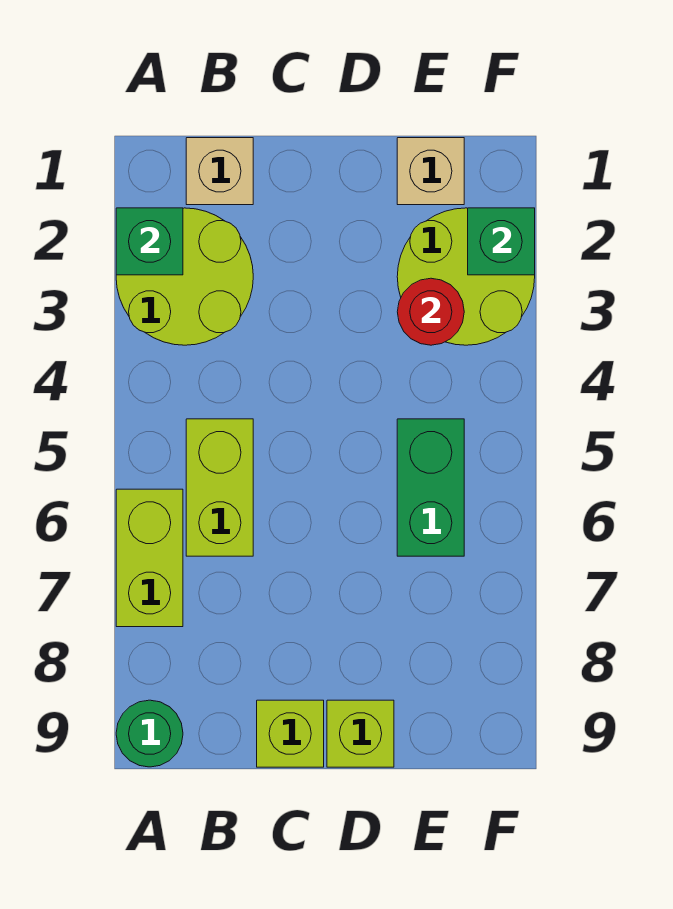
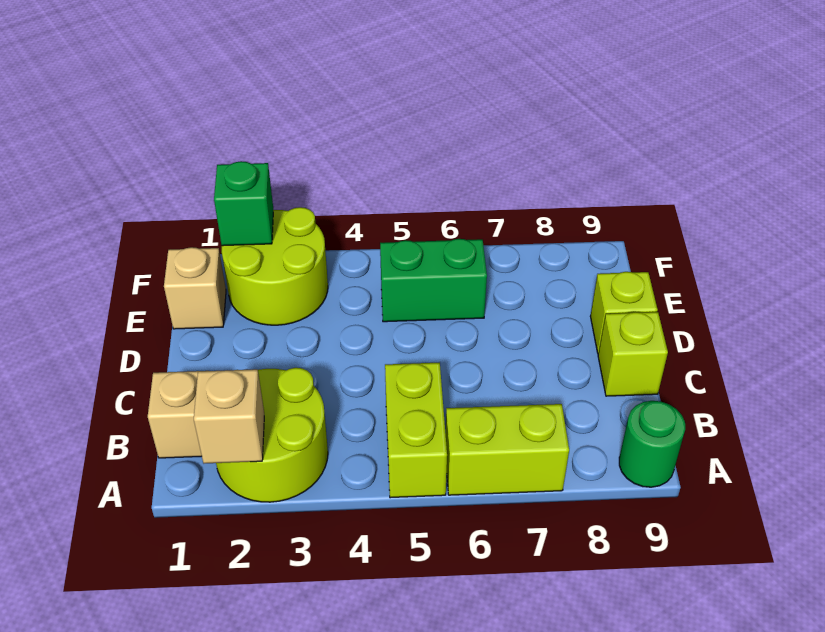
green brick A2 level 2 -> tan brick A2 level 2
lime brick B5:B6 level 1 -> lime brick A5:B5 level 1
red round brick E3 level 2 -> none

